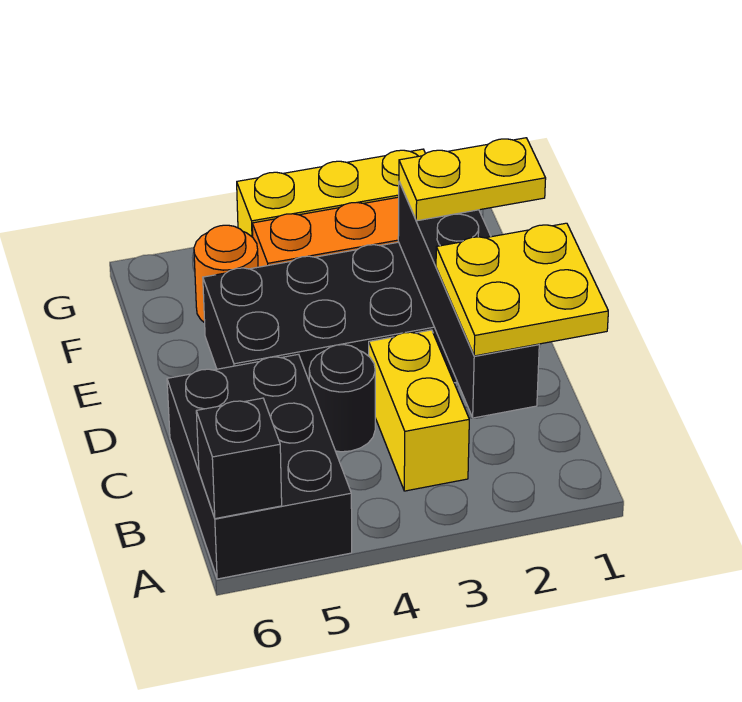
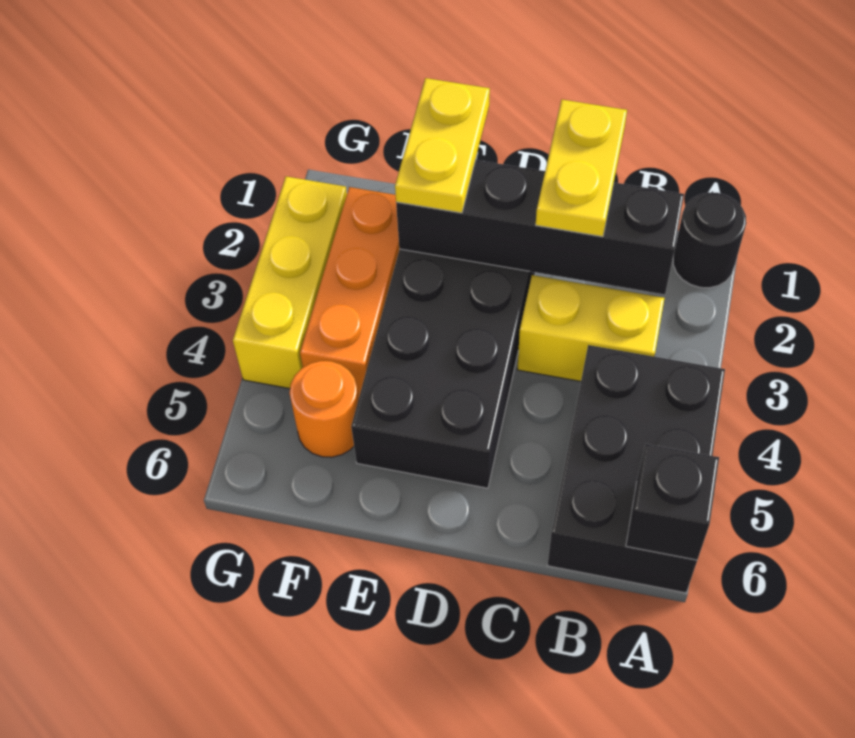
black brick A5:C6 level 1 -> black brick A4:B6 level 1
yellow plate B1:C2 level 3 -> yellow plate C1:C2 level 3
black round brick C4 level 1 -> black round brick A1 level 1

